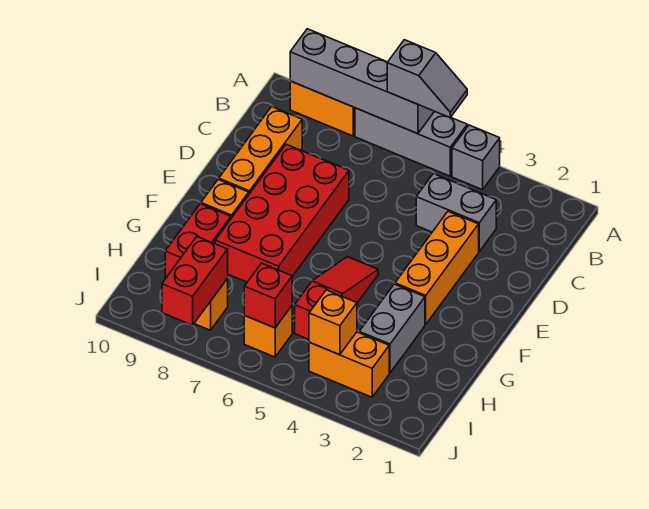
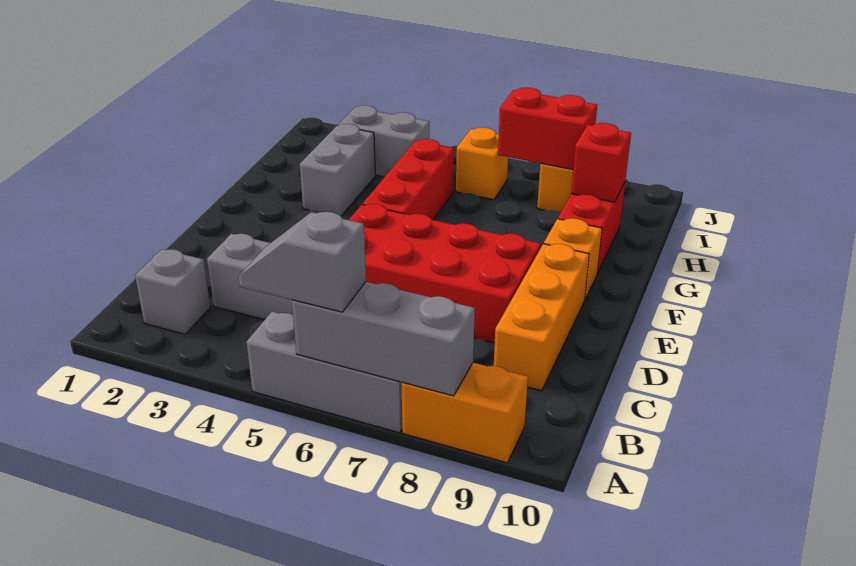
grey brick A4 level 1 -> grey brick B2 level 1
grey brick A6:A9 level 2 -> grey brick A6:A8 level 2
orange brick D3:F3 level 1 -> none
red brick D7:G8 level 1 -> red brick D5:E8 level 1
red slope F5:H5 level 1 top H -> red brick F5:H5 level 1
orange brick I3:I4 level 1 -> grey brick I3:I4 level 1
orange brick I4 level 2 -> none
red brick I6 level 2 -> red brick H9 level 2
red brick I8:J8 level 2 -> red brick I7:I8 level 2

